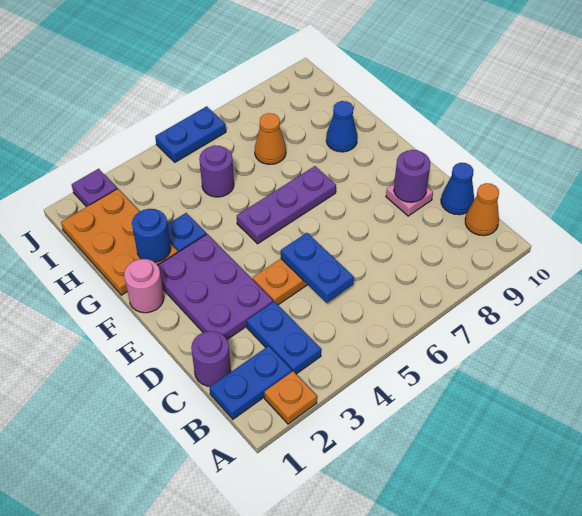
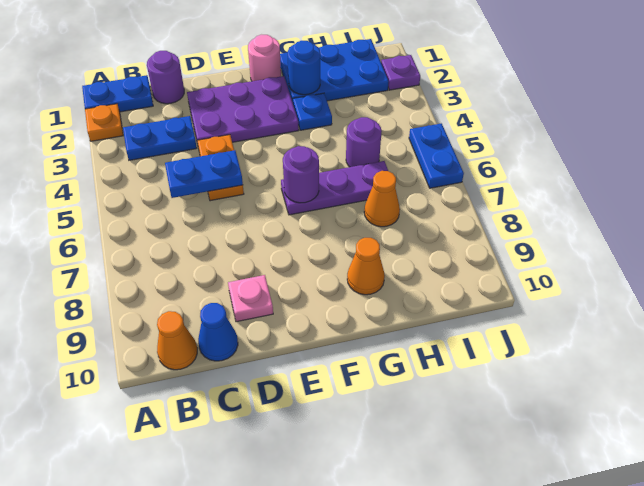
blue plate B1:B2 level 1 -> blue plate A1:B1 level 1
purple round brick D9 level 2 -> purple round brick F6 level 2
purple plate F5:F7 level 1 -> purple plate F6:H6 level 1
orange plate G1:I2 level 1 -> blue plate G1:I2 level 1
blue cone G9 level 1 -> orange cone G9 level 1

